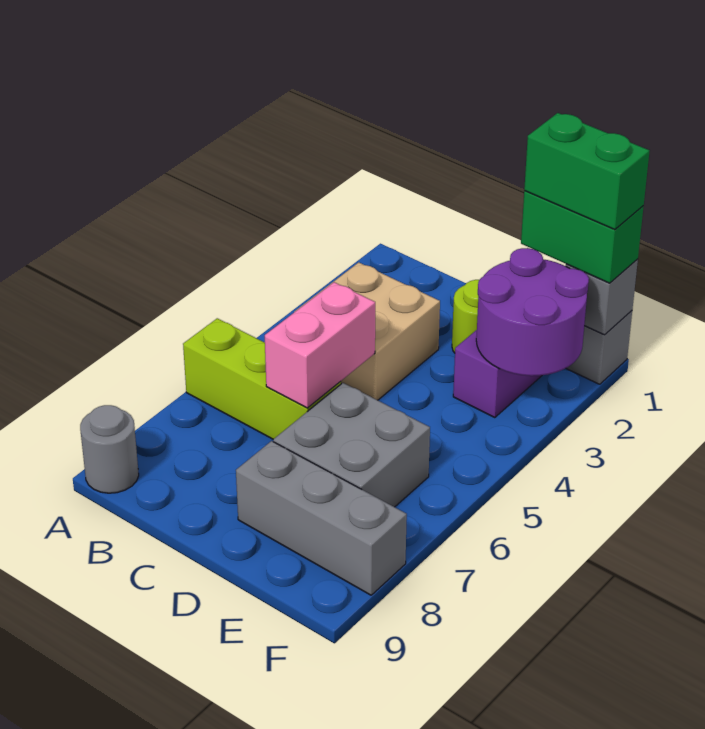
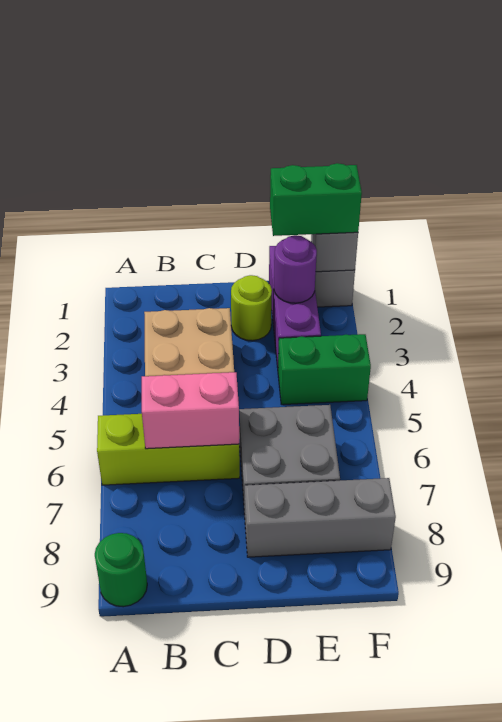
grey round brick A9 level 1 -> green round brick A9 level 1
pink brick C5:C6 level 2 -> pink brick B6:C6 level 2
green brick E1:F1 level 4 -> green brick E4:F4 level 1
purple round brick E2:F3 level 2 -> purple round brick E2 level 2

